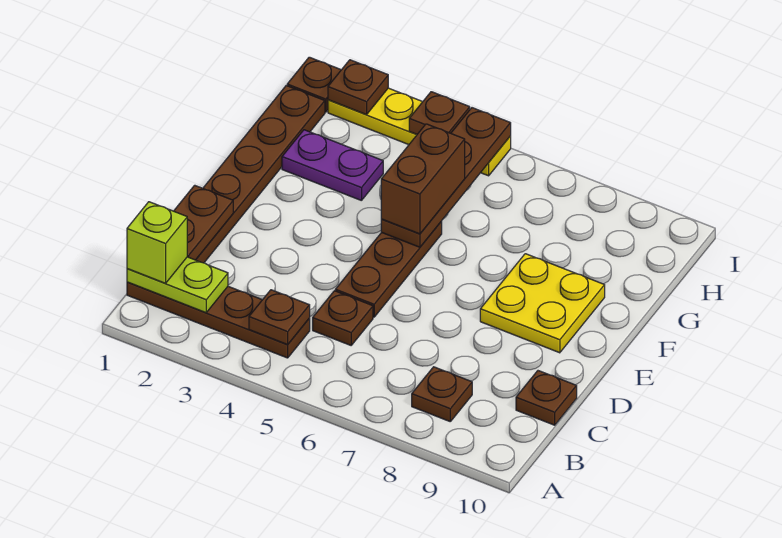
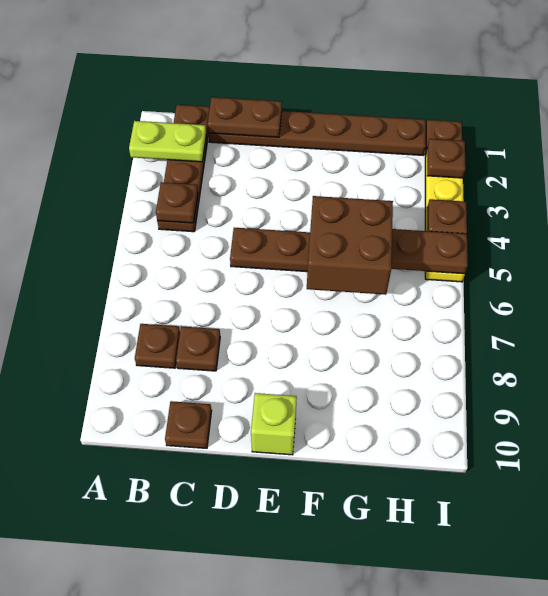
lime plate B1:B2 level 2 -> lime plate A2:B2 level 2
lime brick B1 level 3 -> lime brick E10 level 1
brown plate C5 level 1 -> brown plate C8 level 1
yellow plate E8:F9 level 1 -> none
brown brick F5:G5 level 3 -> brown brick F5:G6 level 3
purple plate G2:G3 level 1 -> none

